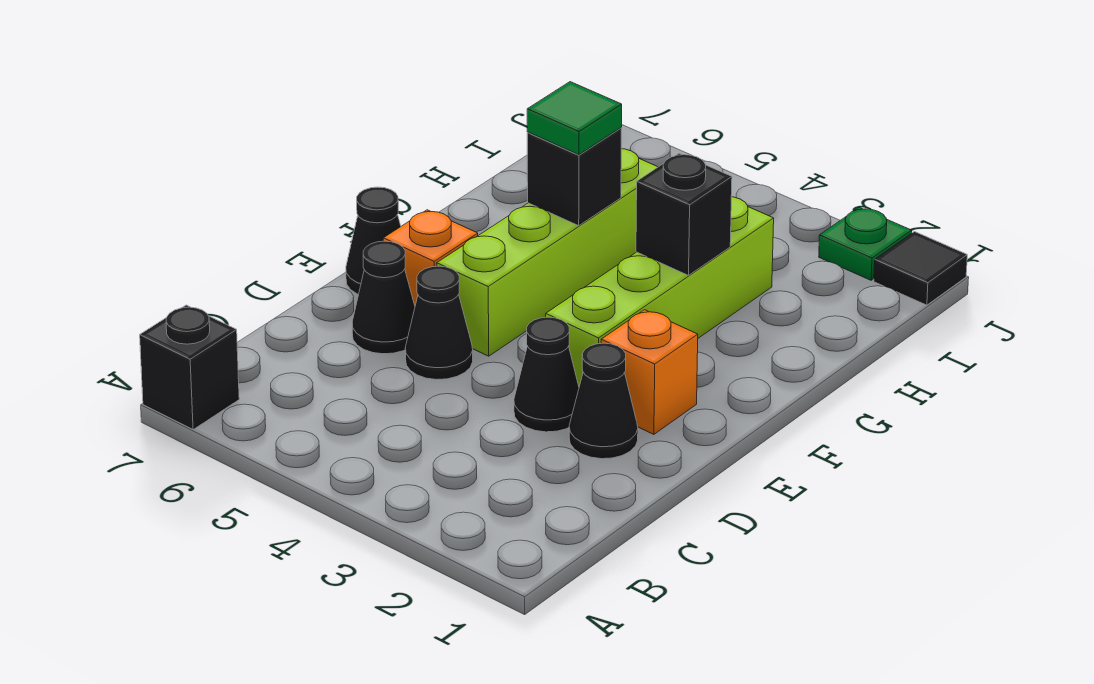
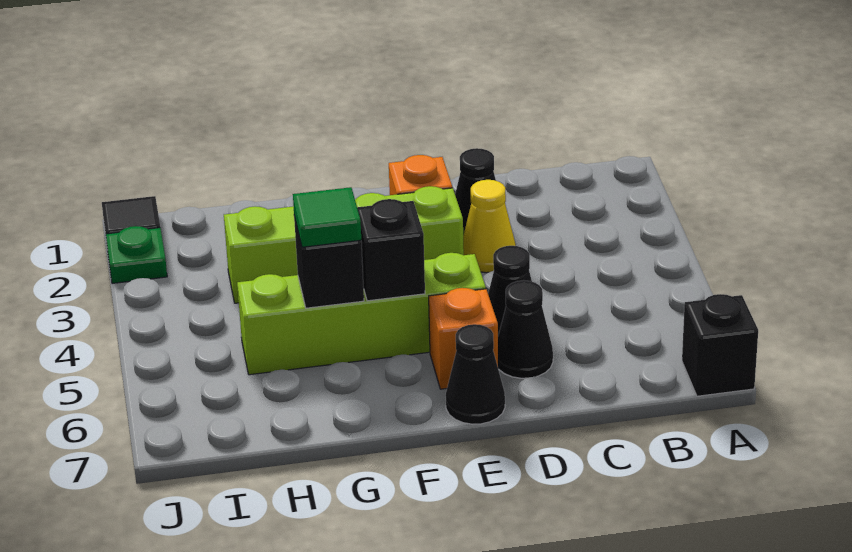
black cone D3 level 1 -> yellow cone D3 level 1
black brick G3 level 2 -> black brick F5 level 2

